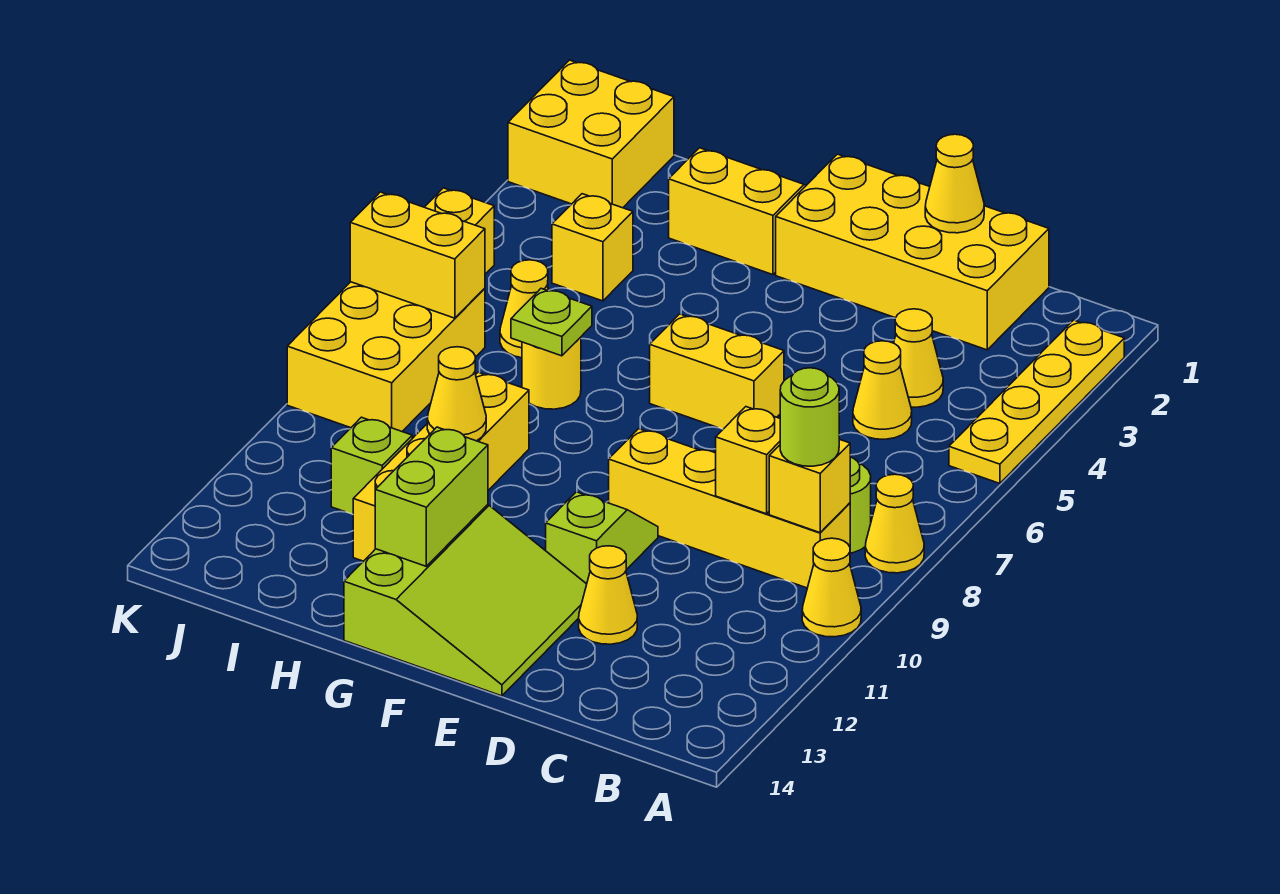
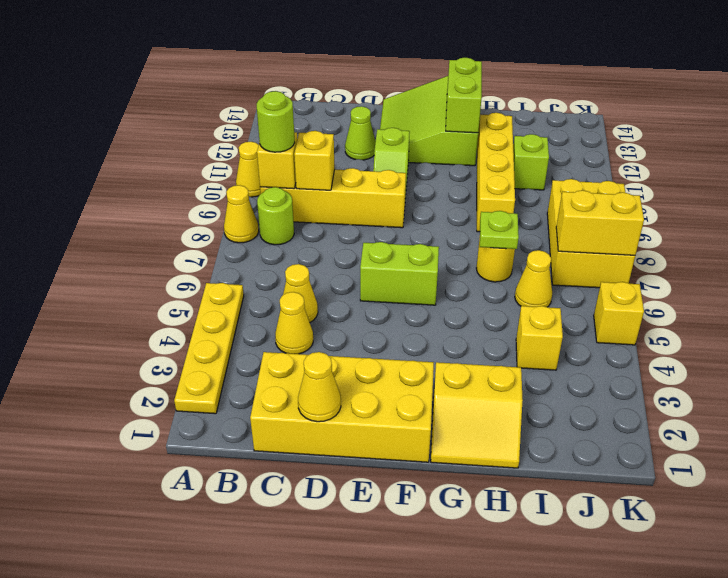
yellow cone D12 level 1 -> lime cone D12 level 1
yellow brick E6:F6 level 1 -> lime brick E6:F6 level 1
yellow cone H10 level 2 -> none
yellow brick J1:K2 level 1 -> none

